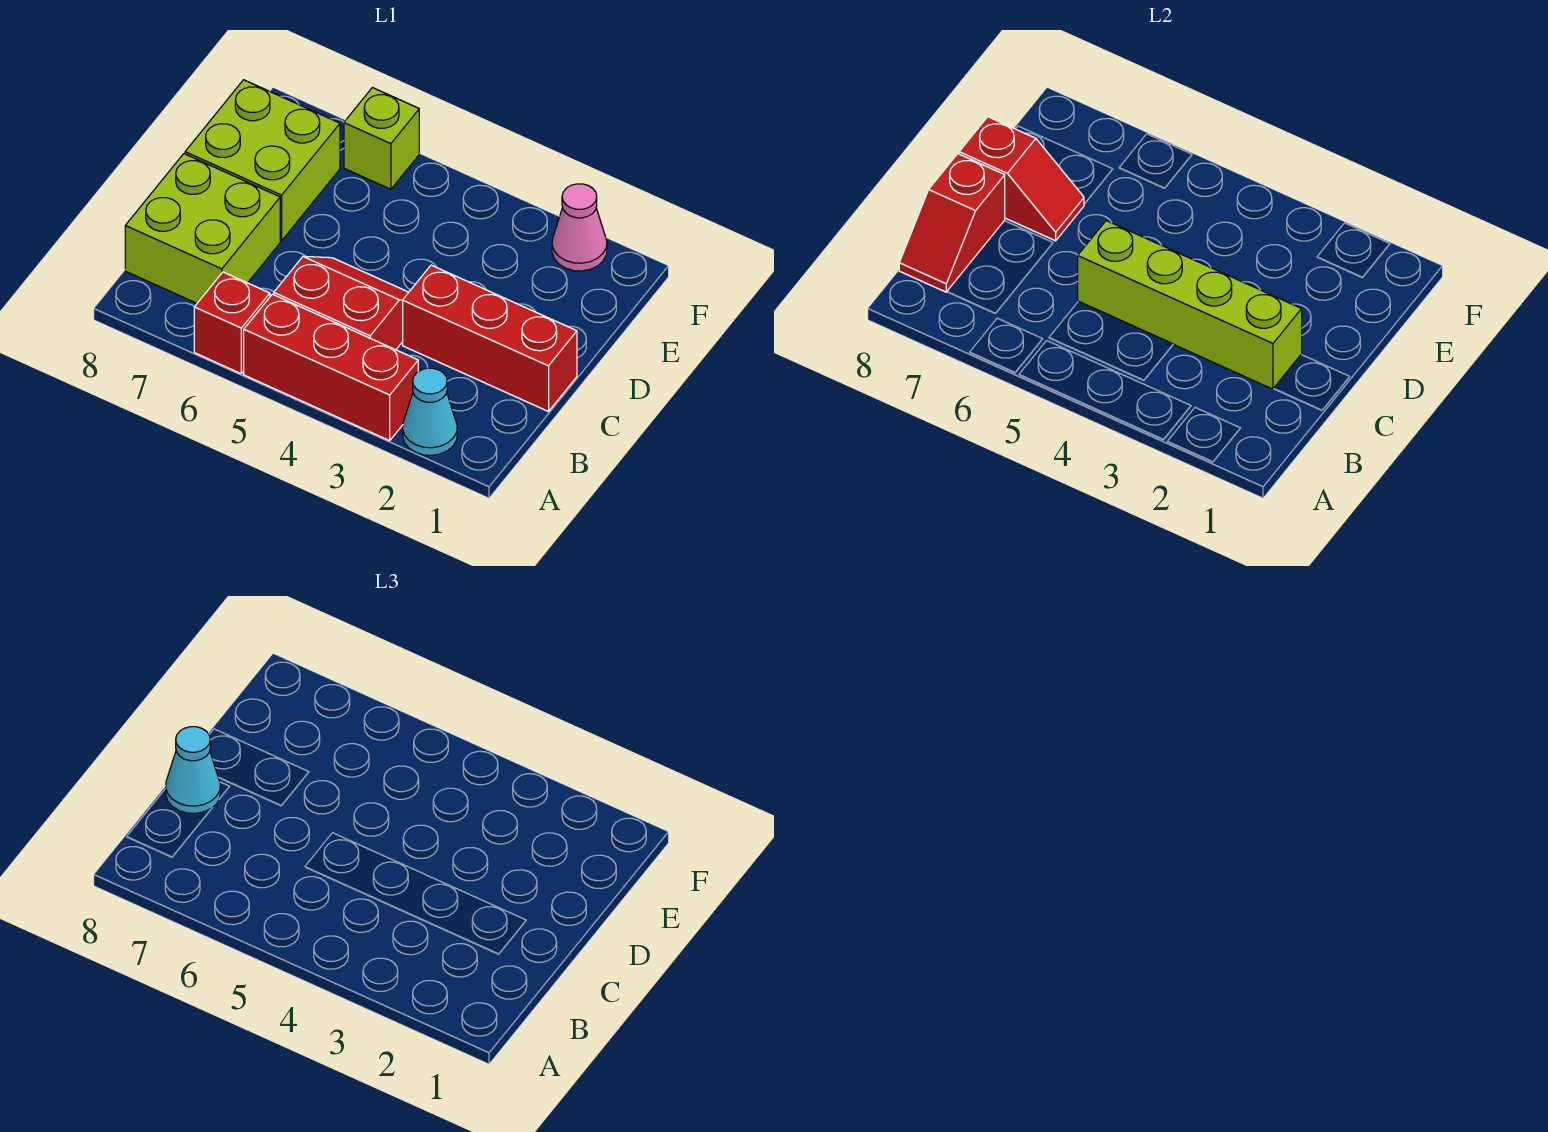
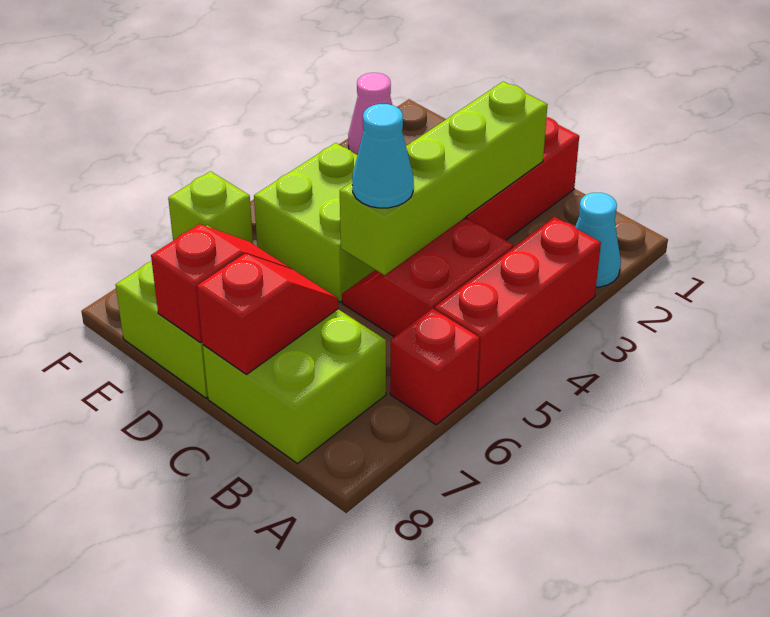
red slope B8:C8 level 2 top C -> red slope C7:C8 level 2 top 8
cyan cone C8 level 3 -> cyan cone C5 level 3
none -> lime brick D4:E5 level 1

